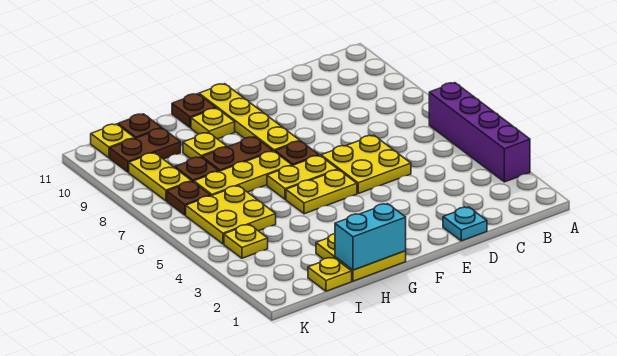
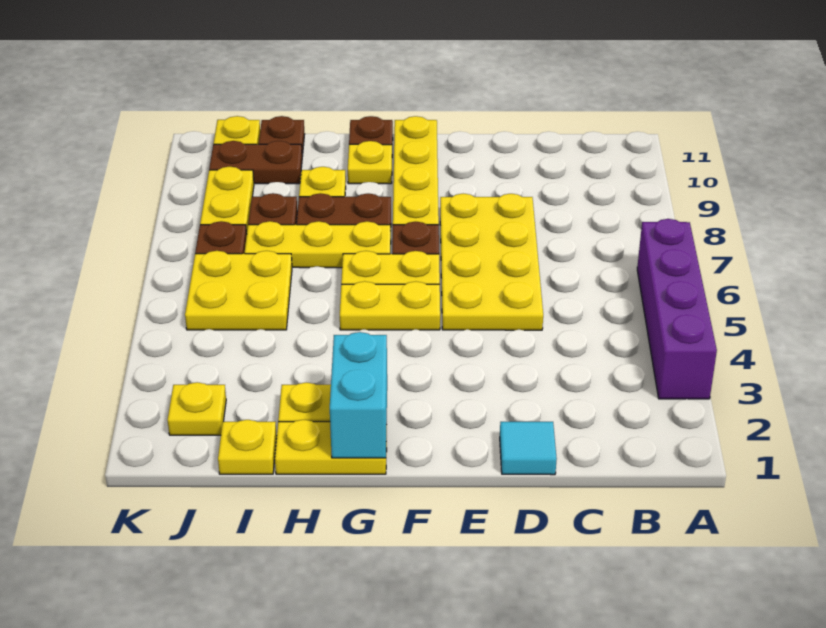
cyan plate D1 level 1 -> cyan tile D1 level 1
yellow plate D5:E6 level 1 -> yellow plate D5:E8 level 1
cyan brick G1:H1 level 2 -> cyan brick G1:G2 level 2
yellow plate J4 level 1 -> yellow plate J2 level 1

